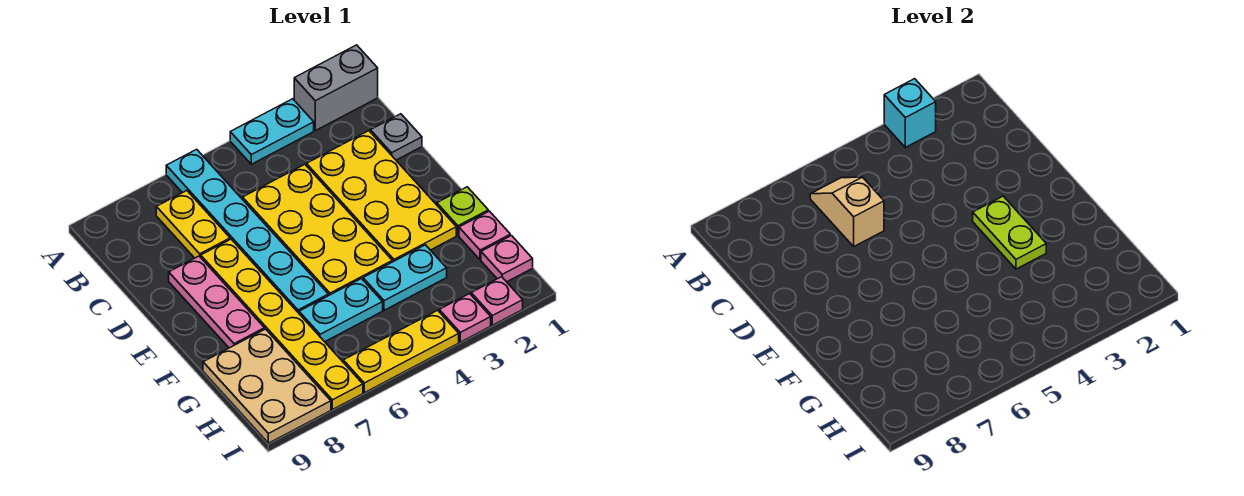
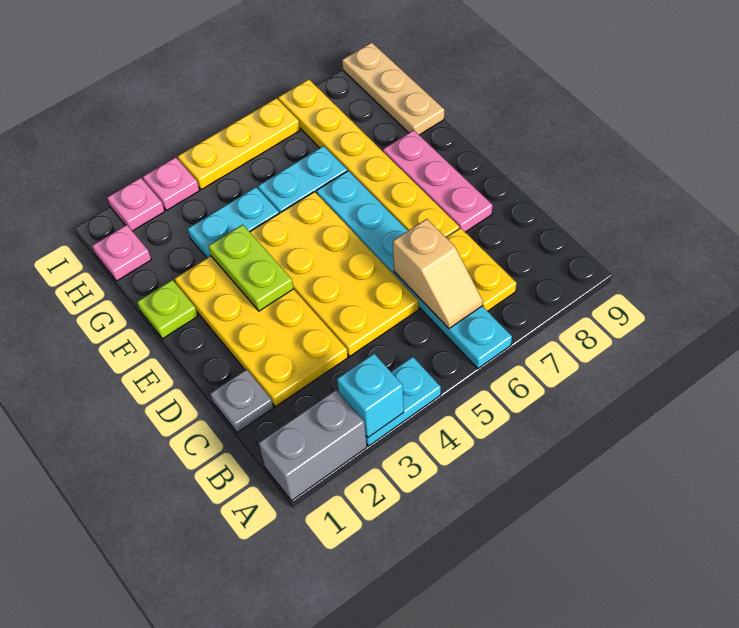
pink plate G1 level 1 -> none
tan plate G8:I9 level 1 -> tan plate G9:I9 level 1

